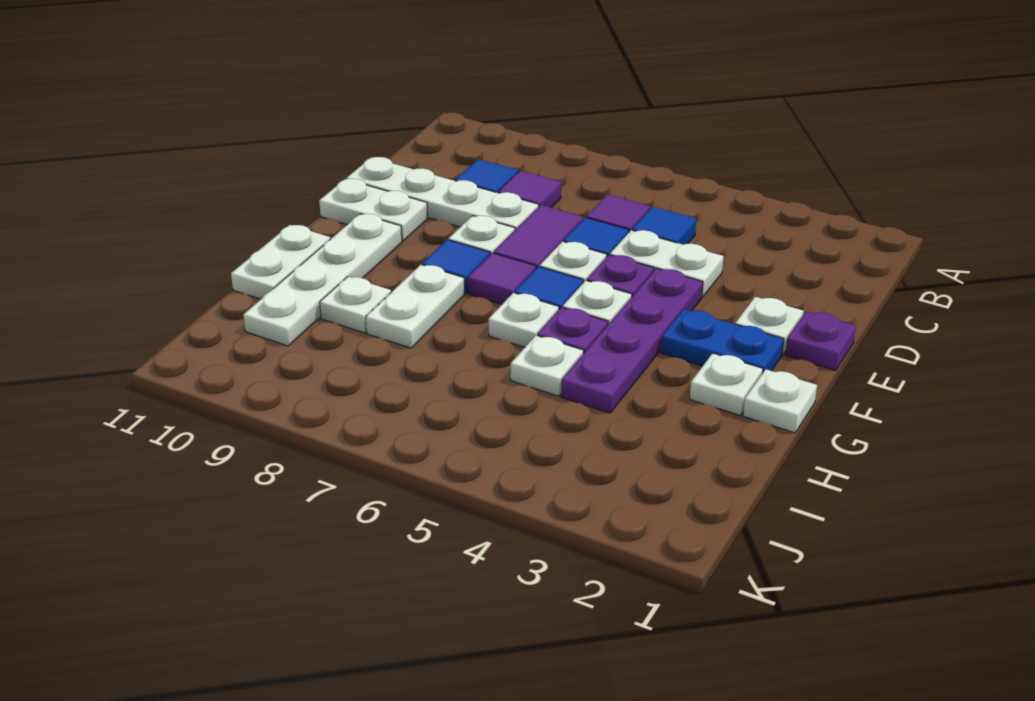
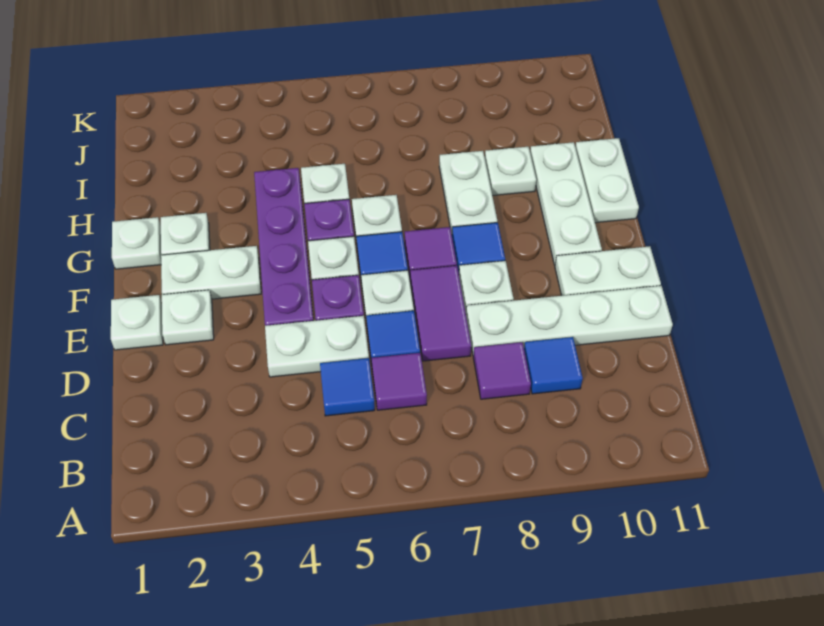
purple plate E1 level 1 -> white plate E1 level 1
blue plate F2:F3 level 1 -> white plate F2:F3 level 1
white plate F10:I10 level 1 -> white plate F10:H10 level 1

